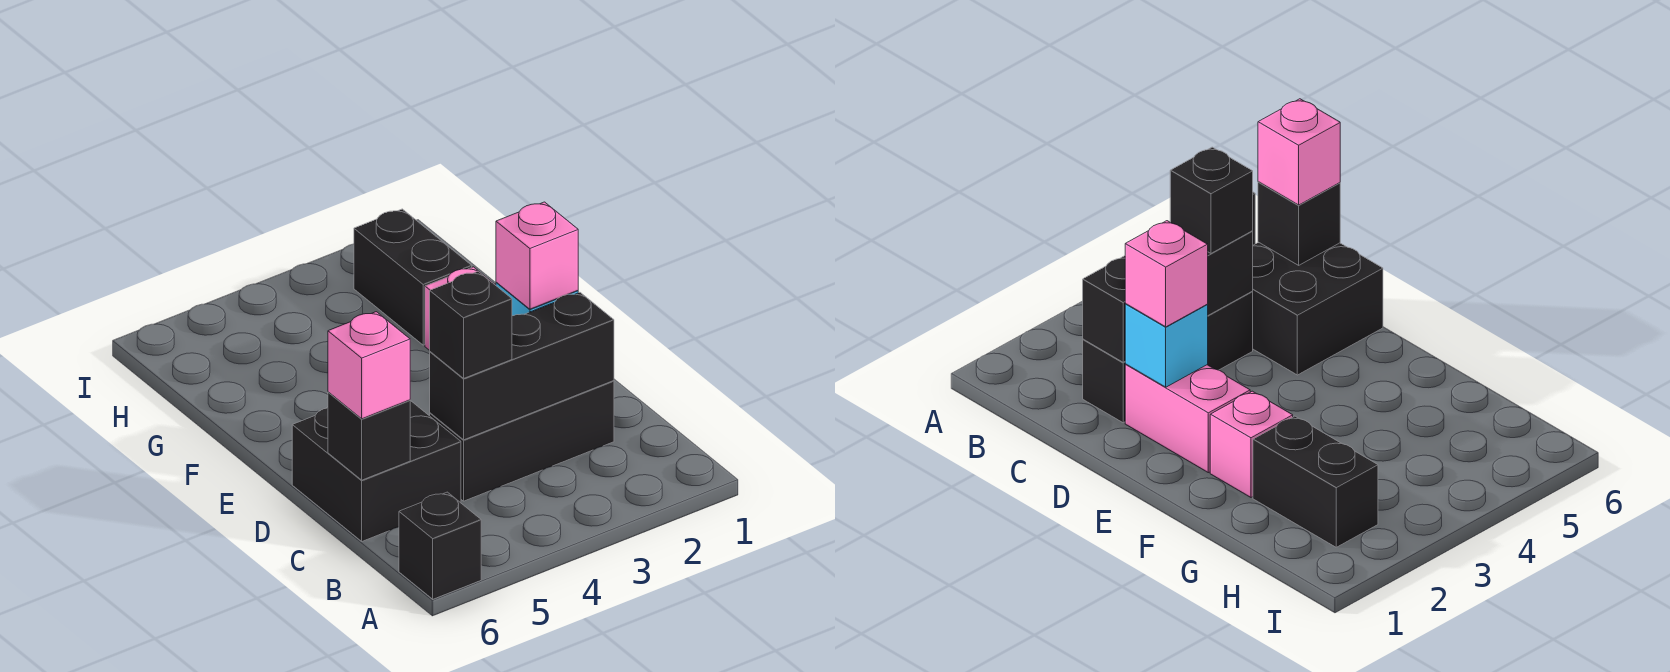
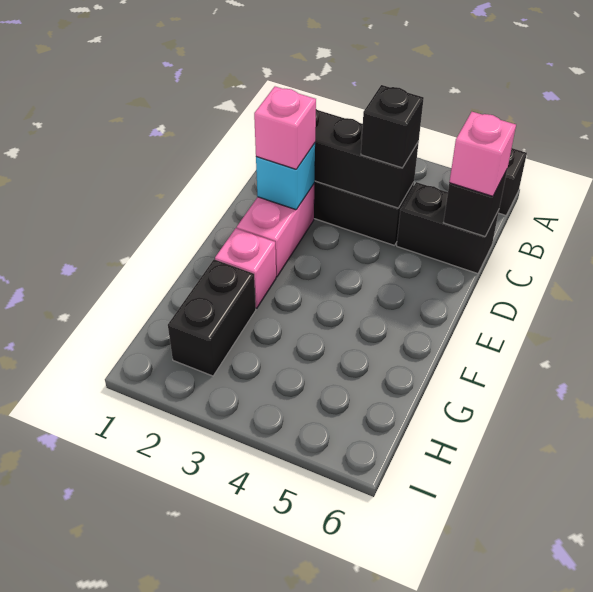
black brick C5:D6 level 1 -> black brick C5:C6 level 1

